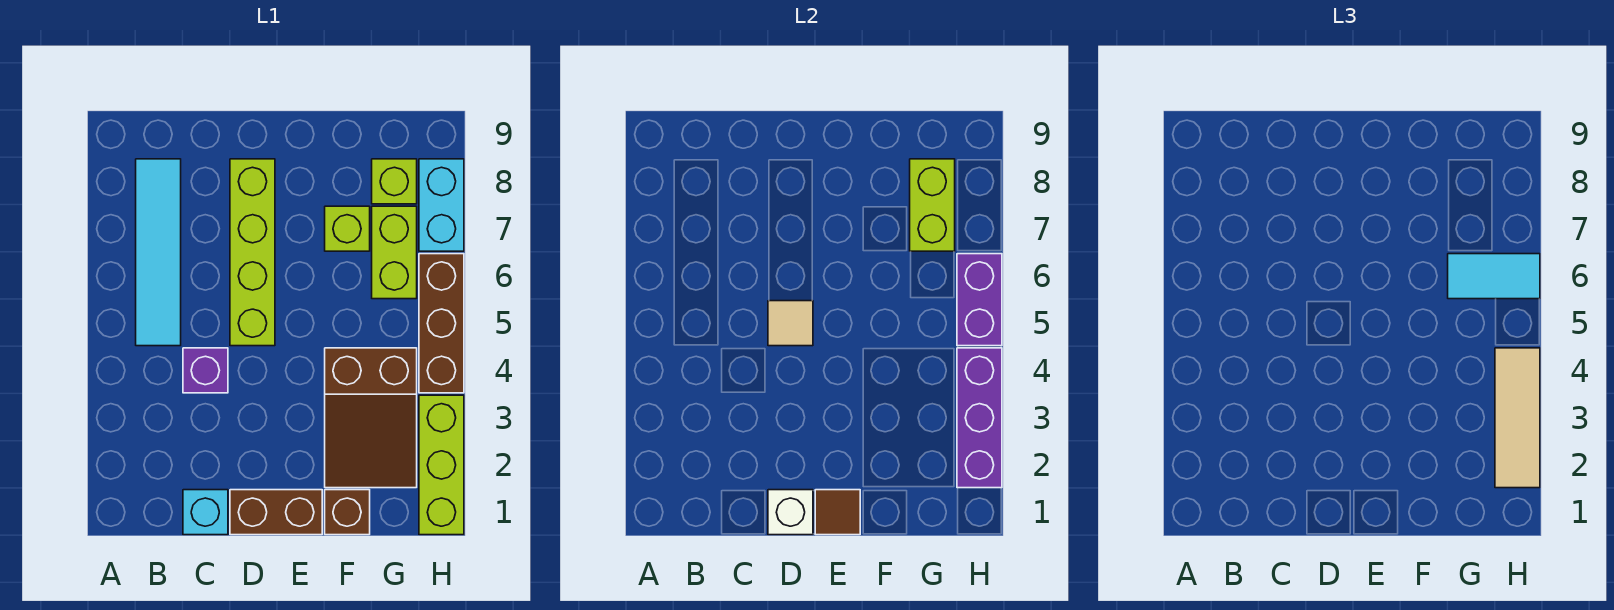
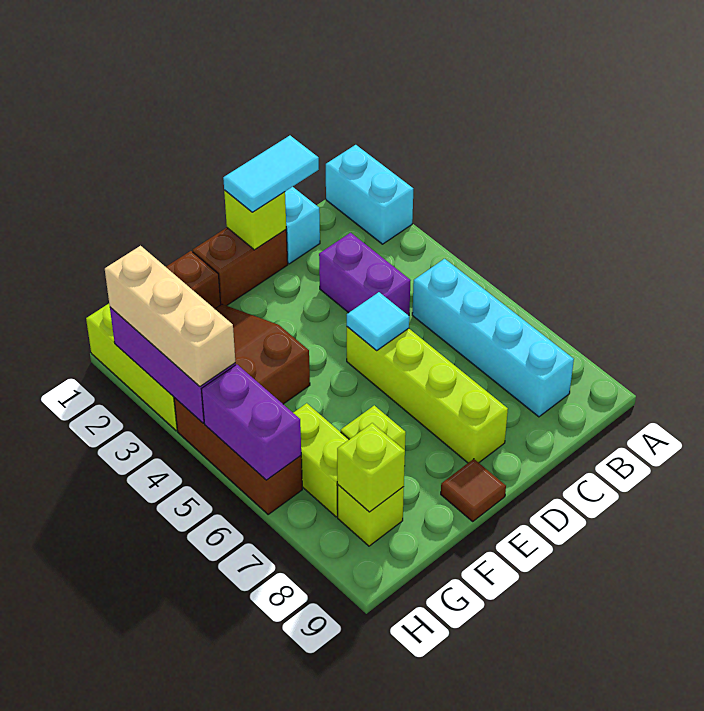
cyan tile B5:B8 level 1 -> cyan brick B5:B8 level 1
purple brick C4 level 1 -> purple brick C3:C4 level 1
white brick D1 level 2 -> lime brick D1 level 2
tan tile D5 level 2 -> cyan tile D5 level 2
brown tile E1 level 2 -> brown tile E9 level 1
cyan tile G6:H6 level 3 -> cyan tile C1:D1 level 3
lime brick G7:G8 level 2 -> lime brick G8 level 2
tan tile H2:H4 level 3 -> tan brick H2:H4 level 3
cyan brick H7:H8 level 1 -> cyan brick A1:A2 level 1

